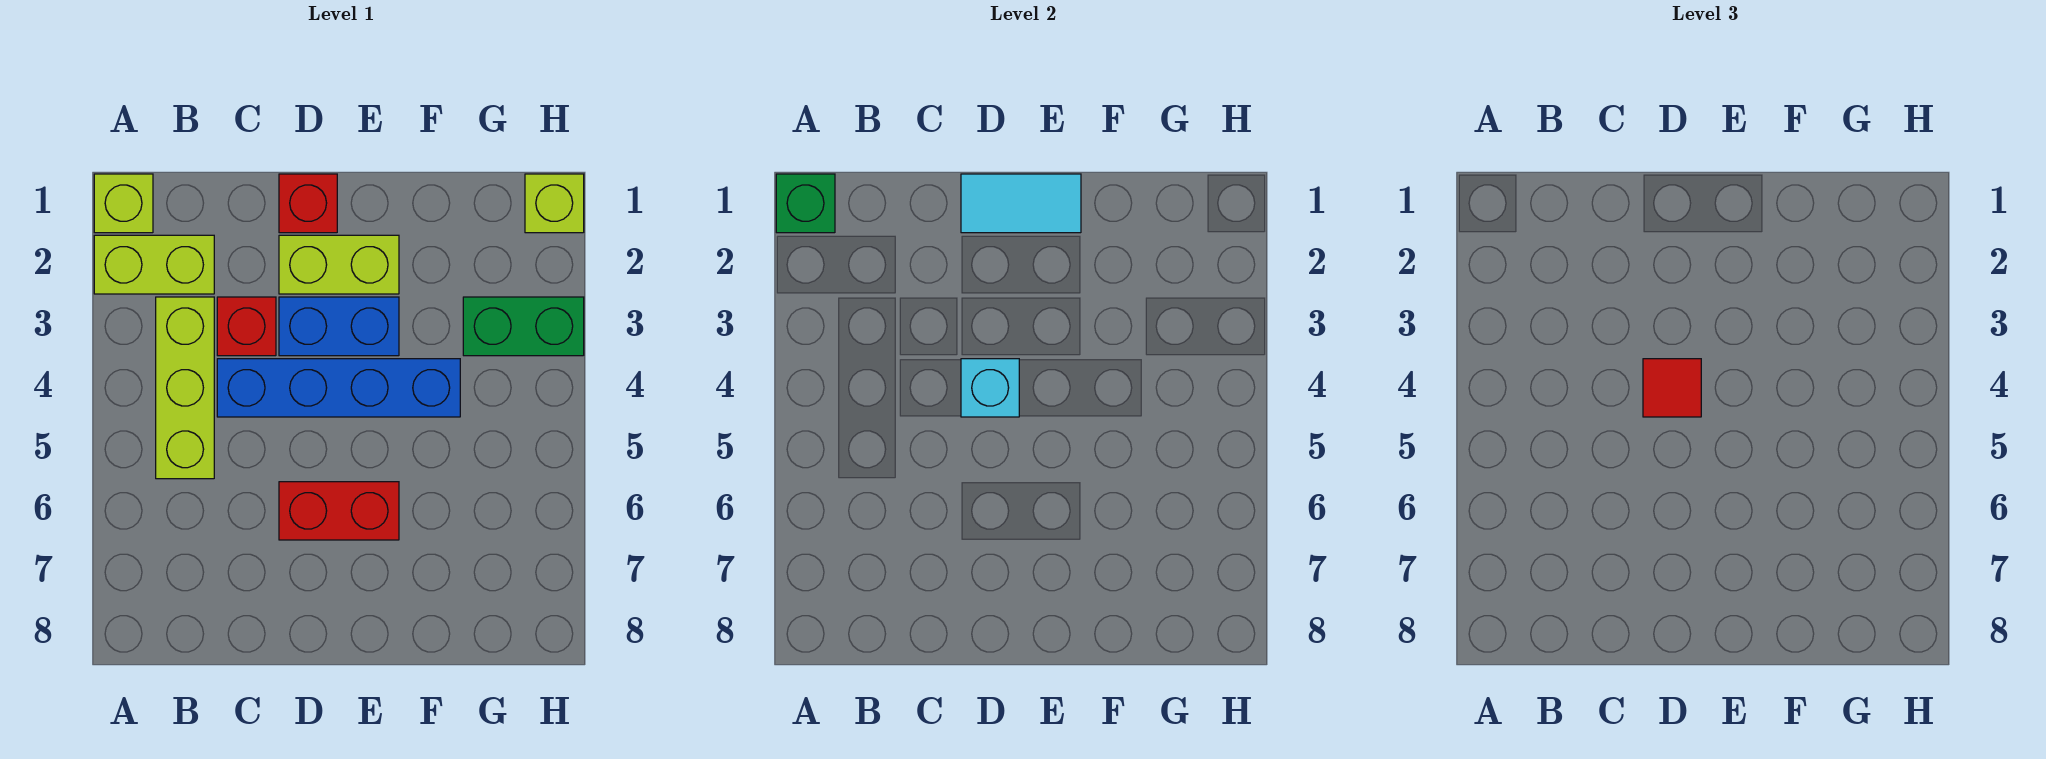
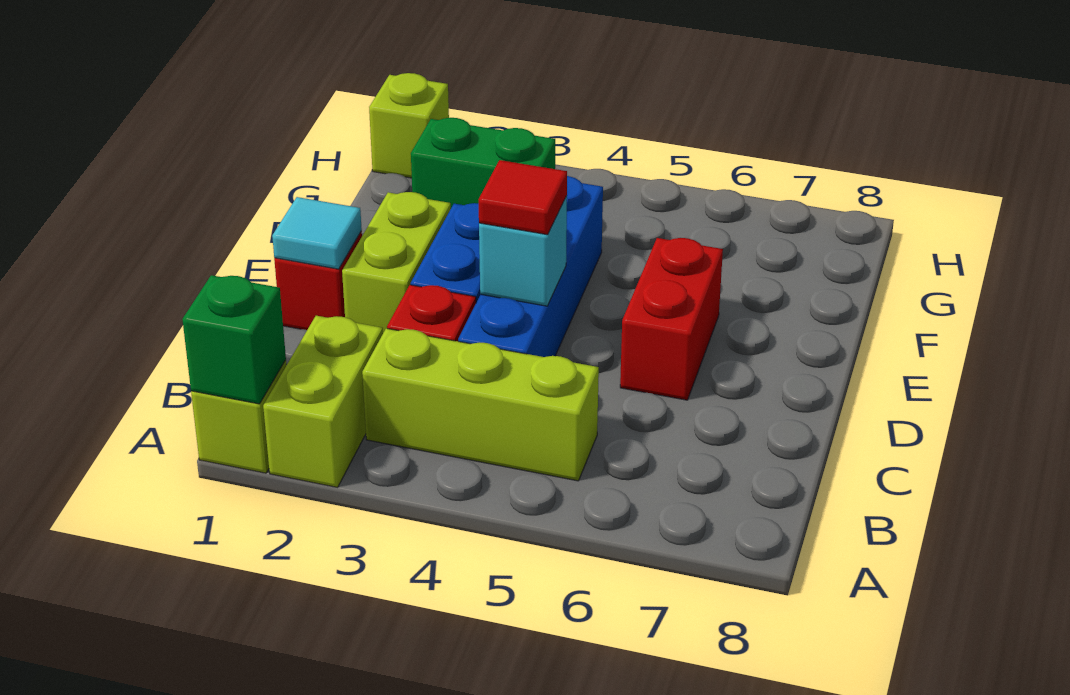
cyan tile D1:E1 level 2 -> cyan tile D1 level 2
green brick G3:H3 level 1 -> green brick G2:G3 level 1

